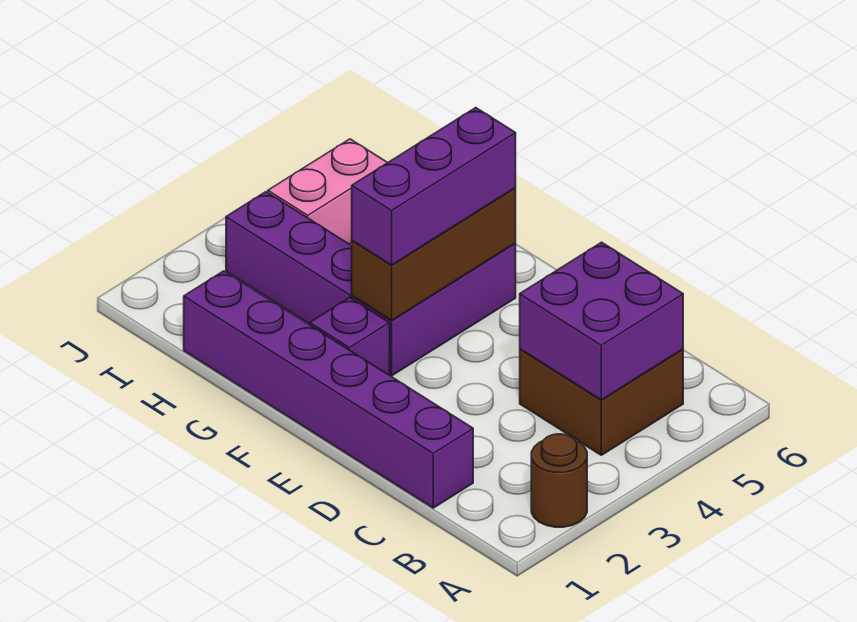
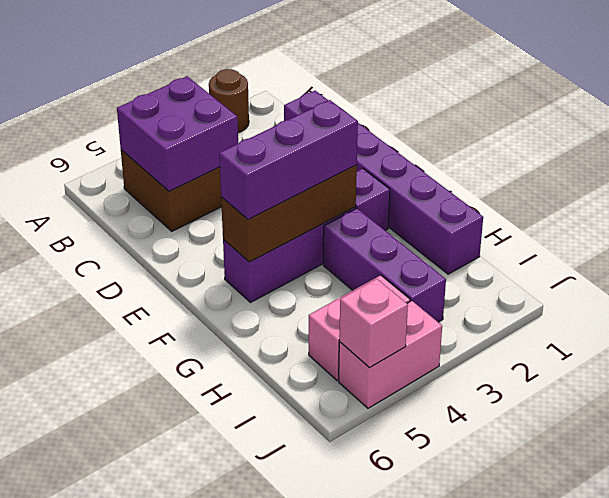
none -> pink brick J4:J5 level 1
none -> pink brick J5 level 2

